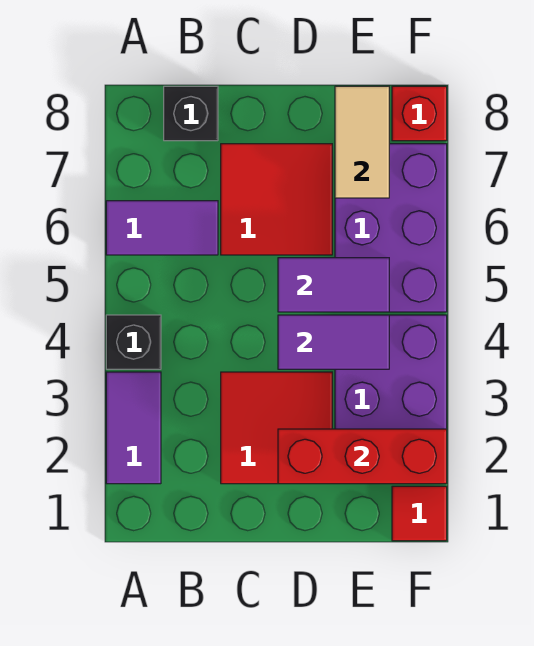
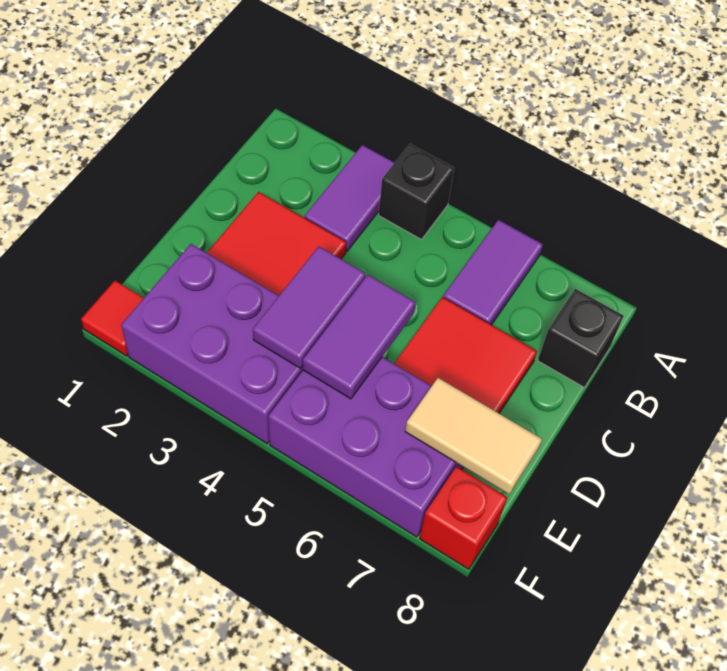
purple tile A2:A3 level 1 -> purple tile A3:B3 level 1
red brick D2:F2 level 2 -> none

